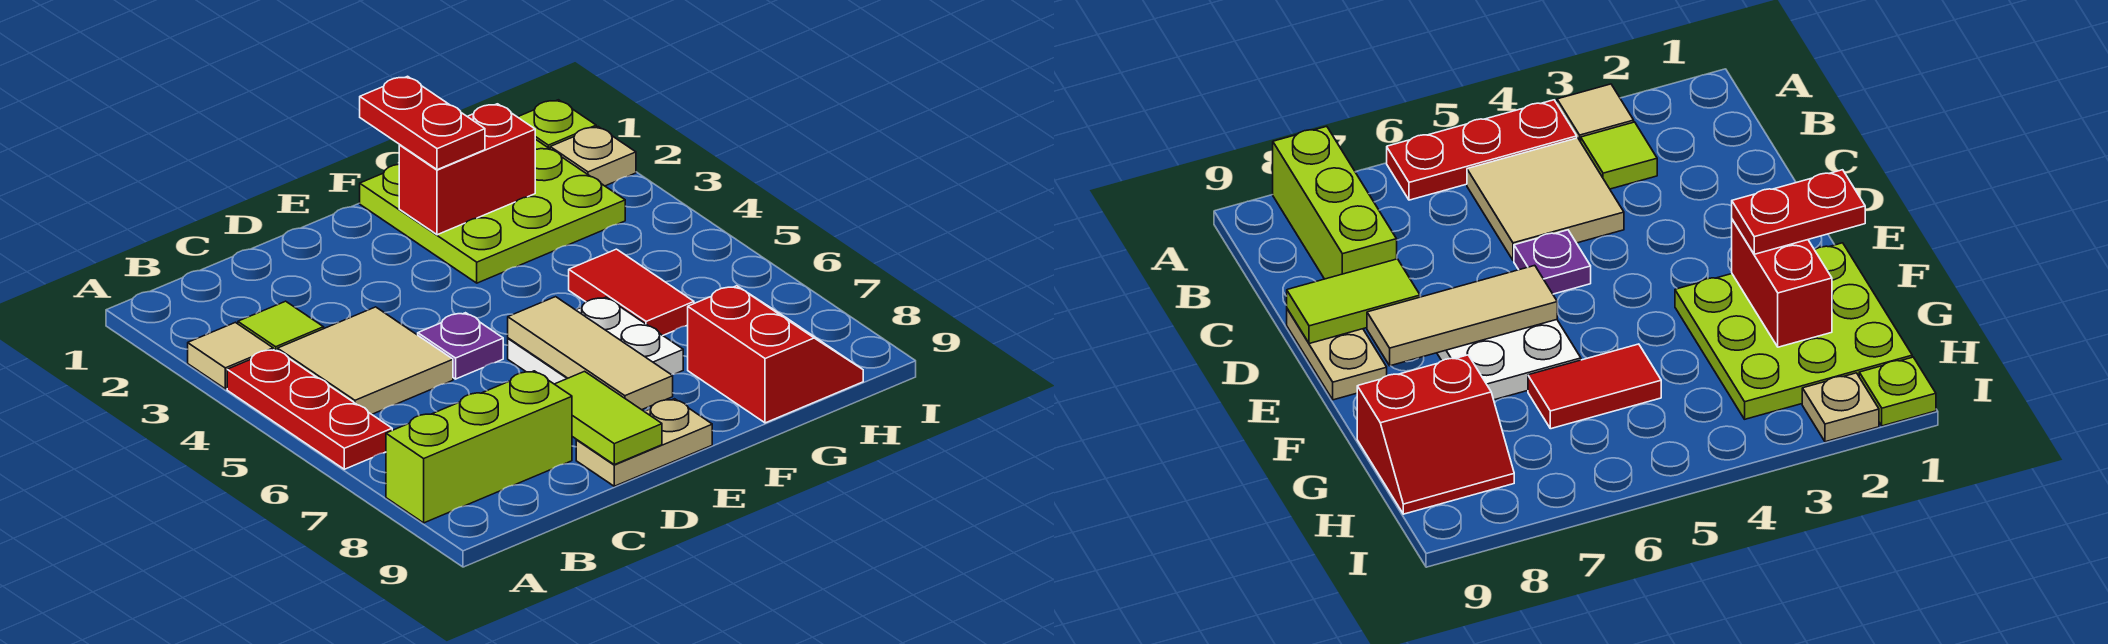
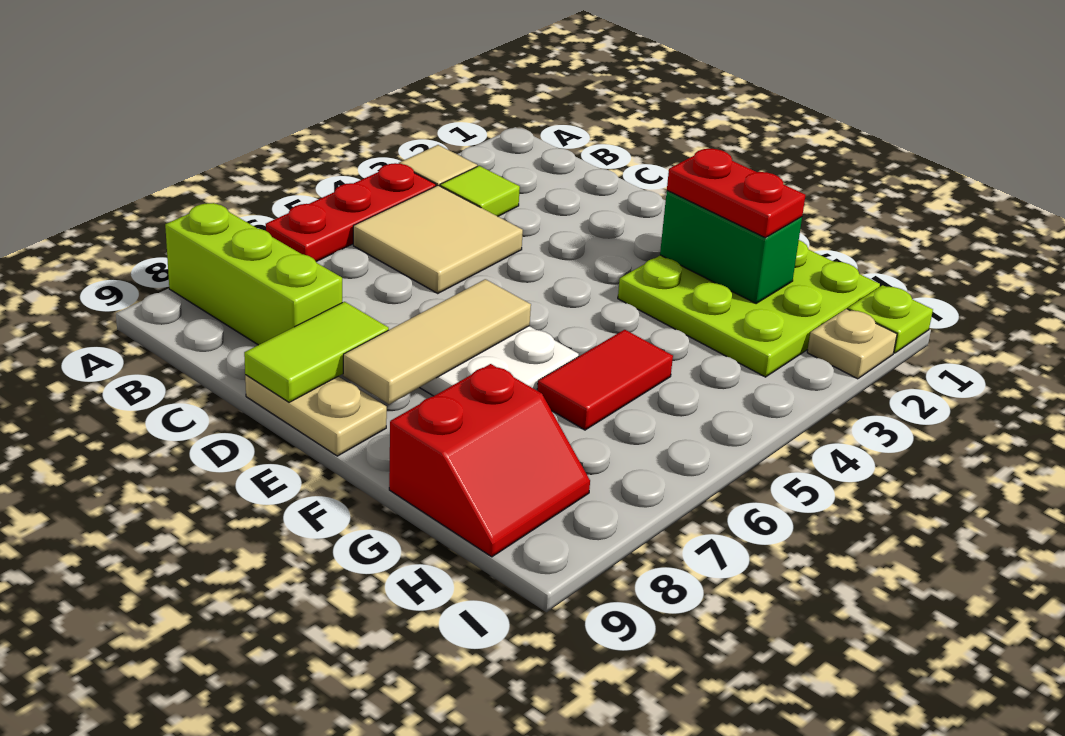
purple plate D5 level 1 -> none
red plate F1:F2 level 3 -> red plate F2:G2 level 3
red brick F2:G2 level 2 -> green brick F2:G2 level 2

